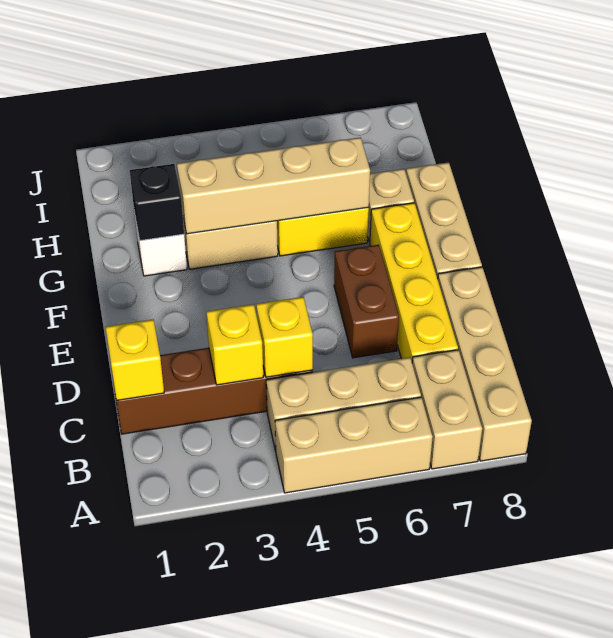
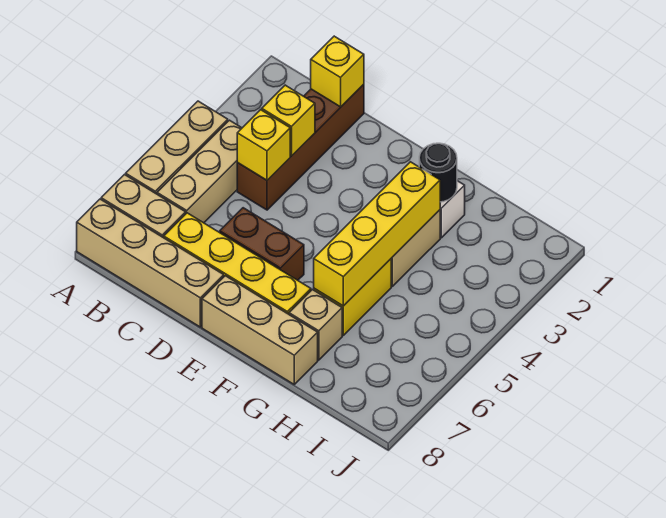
black brick G2 level 2 -> black round brick G2 level 2
tan brick G3:G6 level 2 -> yellow brick G3:G6 level 2

